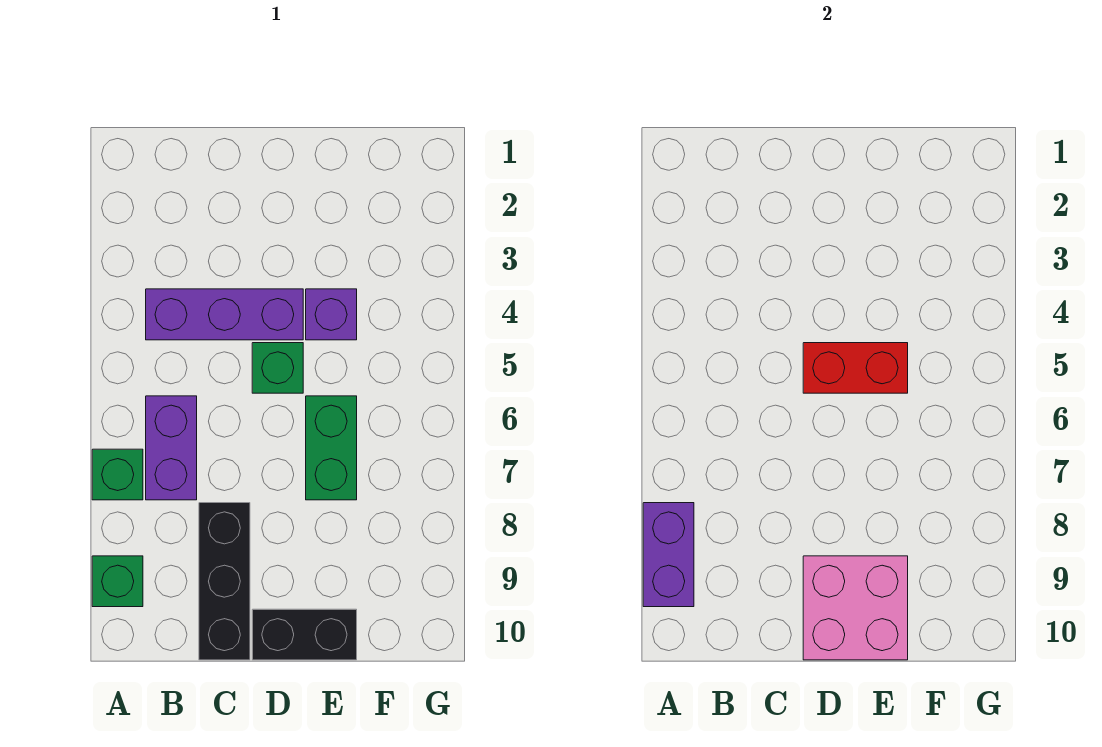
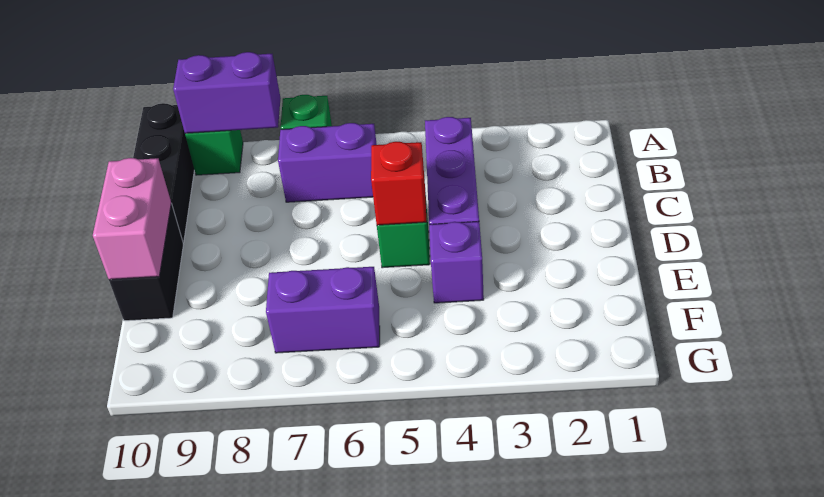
black brick C8:C10 level 1 -> black brick A10:C10 level 1
red brick D5:E5 level 2 -> red brick D5 level 2
pink brick D9:E10 level 2 -> pink brick D10:E10 level 2
green brick E6:E7 level 1 -> none
none -> purple brick F6:F7 level 1

